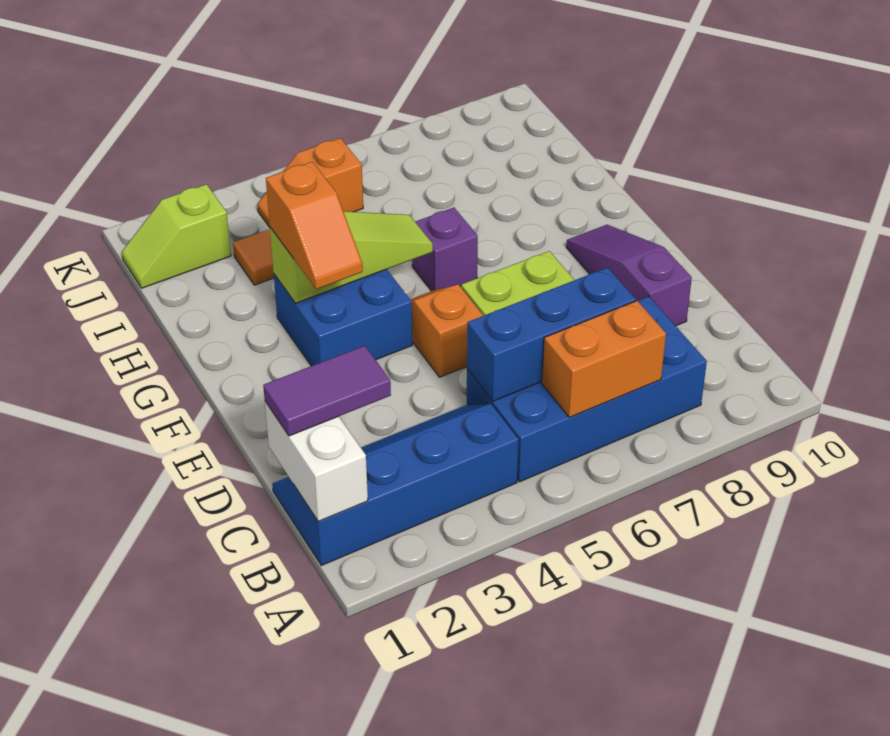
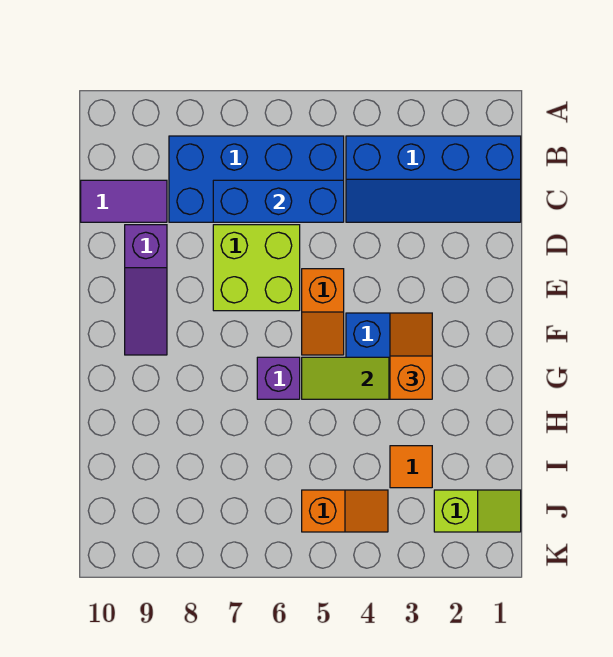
white brick B1:C1 level 2 -> none
orange brick B6:B7 level 2 -> none
purple tile C1:C2 level 3 -> purple tile C9:C10 level 1

